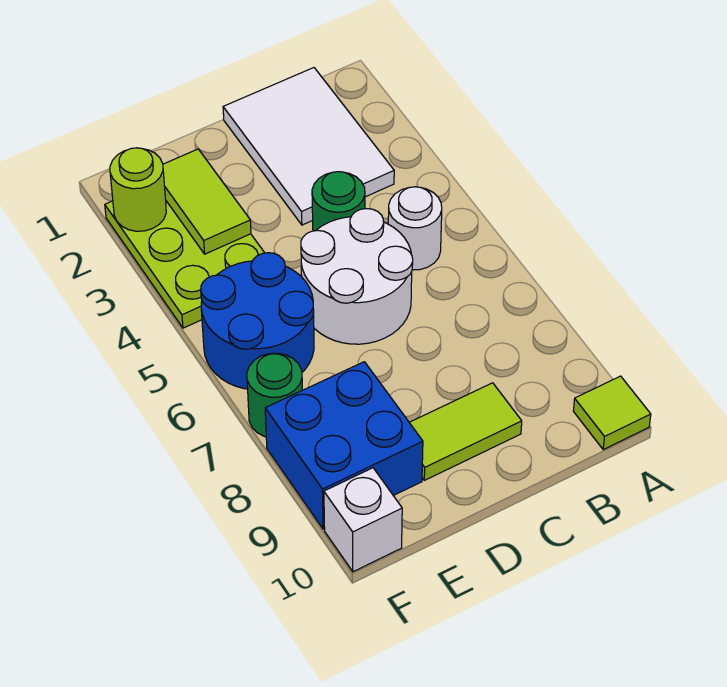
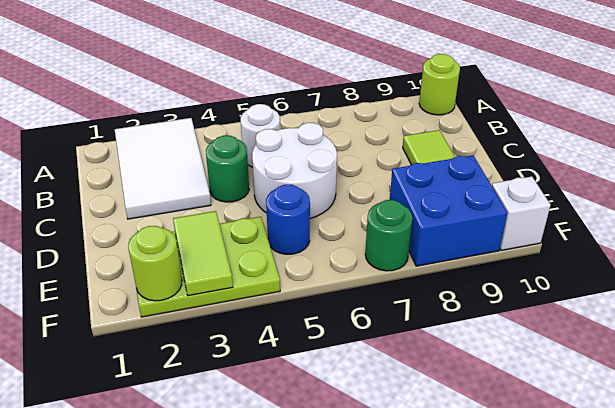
lime tile A10 level 1 -> lime round brick A10 level 1
white tile B1:C3 level 1 -> white tile A2:C3 level 1
lime tile E2:E3 level 2 -> lime tile E3:F3 level 2
blue round brick E5:F6 level 1 -> blue round brick E5 level 1

